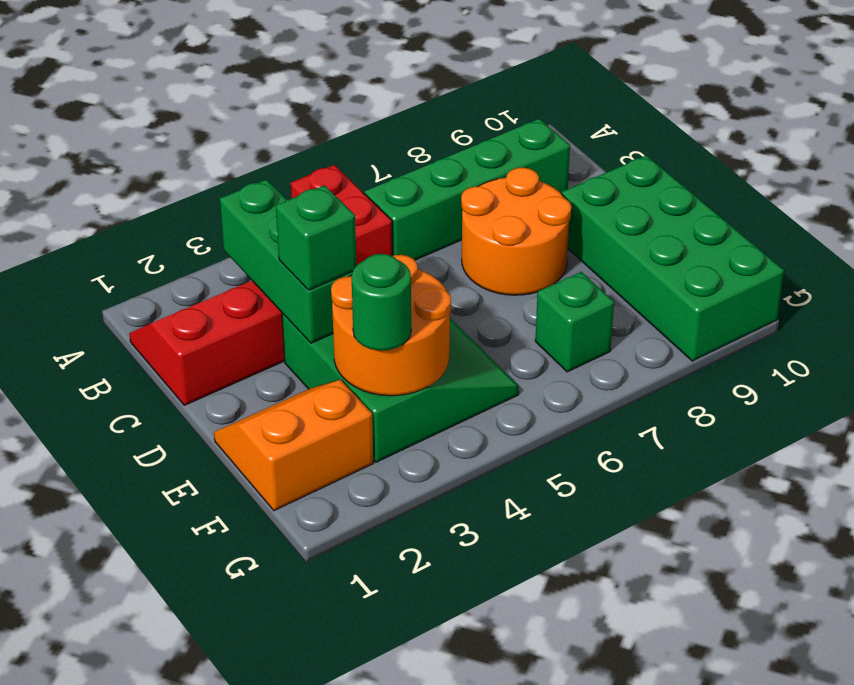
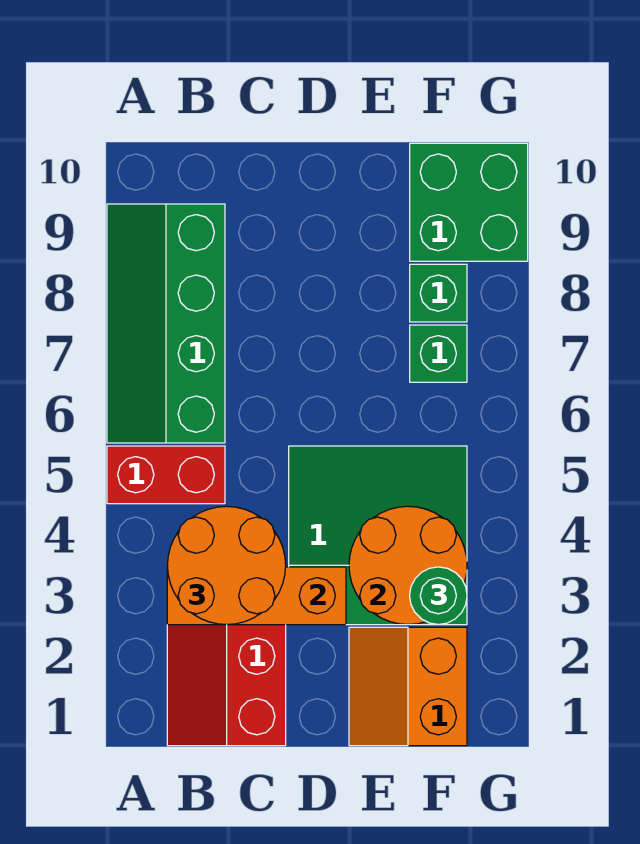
green brick B3:D3 level 2 -> orange brick B3:D3 level 2
orange round brick C7:D8 level 1 -> orange round brick B3:C4 level 3
green brick D3 level 3 -> green brick F8 level 1
green brick D9:G10 level 1 -> green brick F9:G10 level 1

